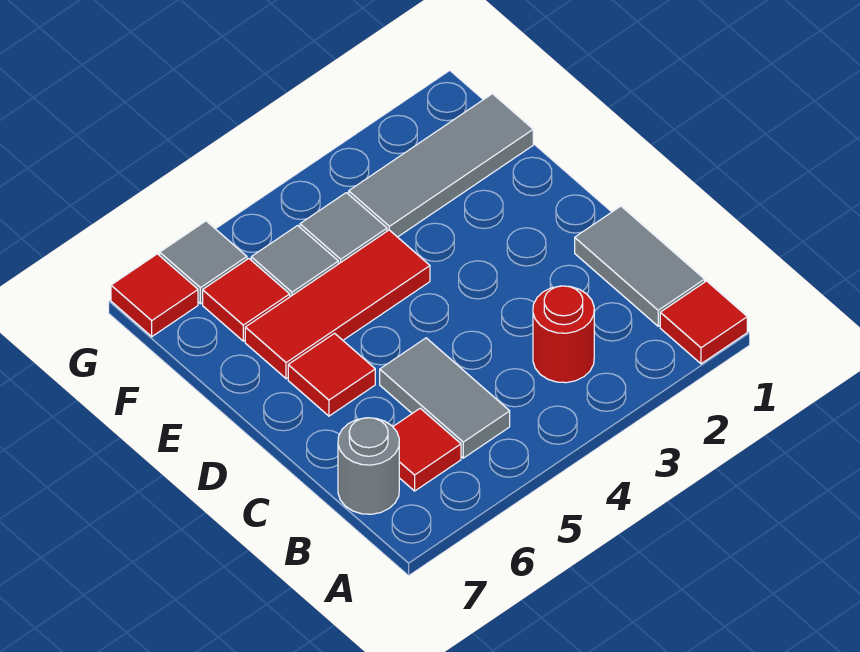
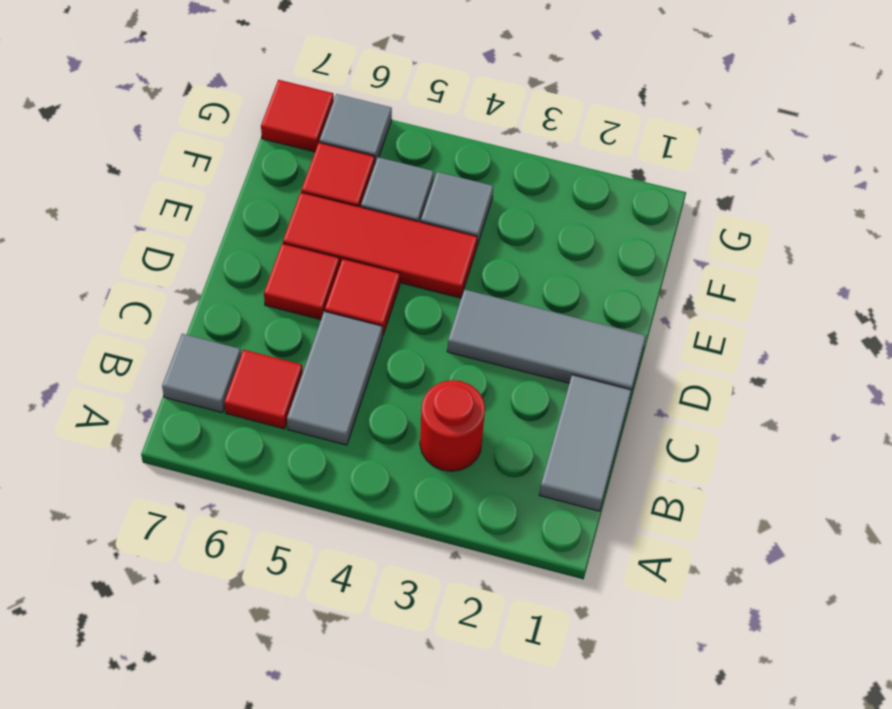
red tile A1 level 1 -> red tile D5 level 1
grey round brick B7 level 1 -> grey tile B7 level 1
grey tile F1:F3 level 1 -> grey tile D1:D3 level 1

